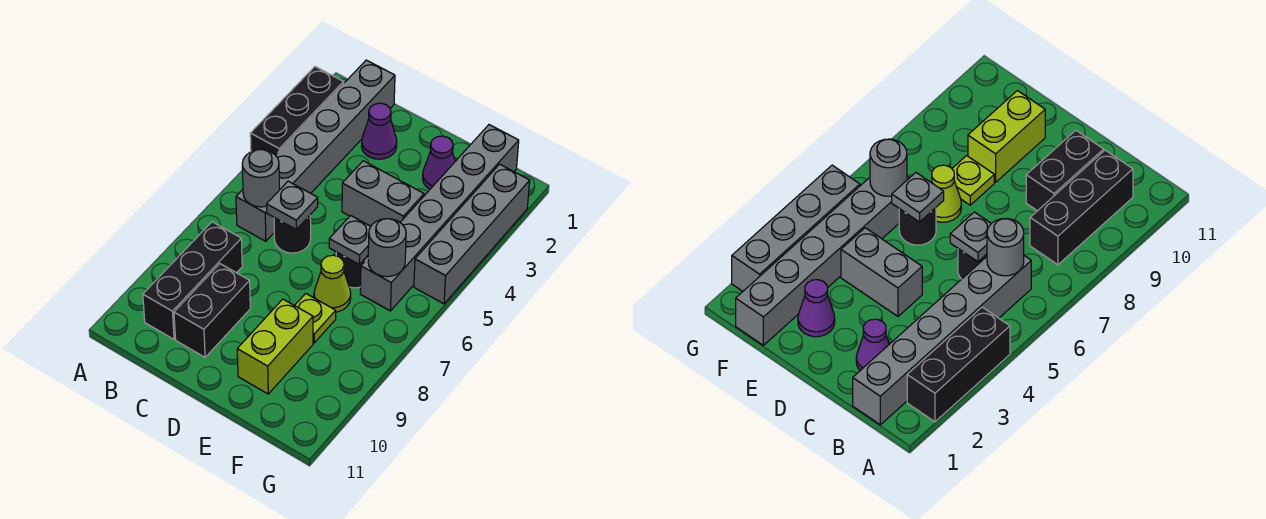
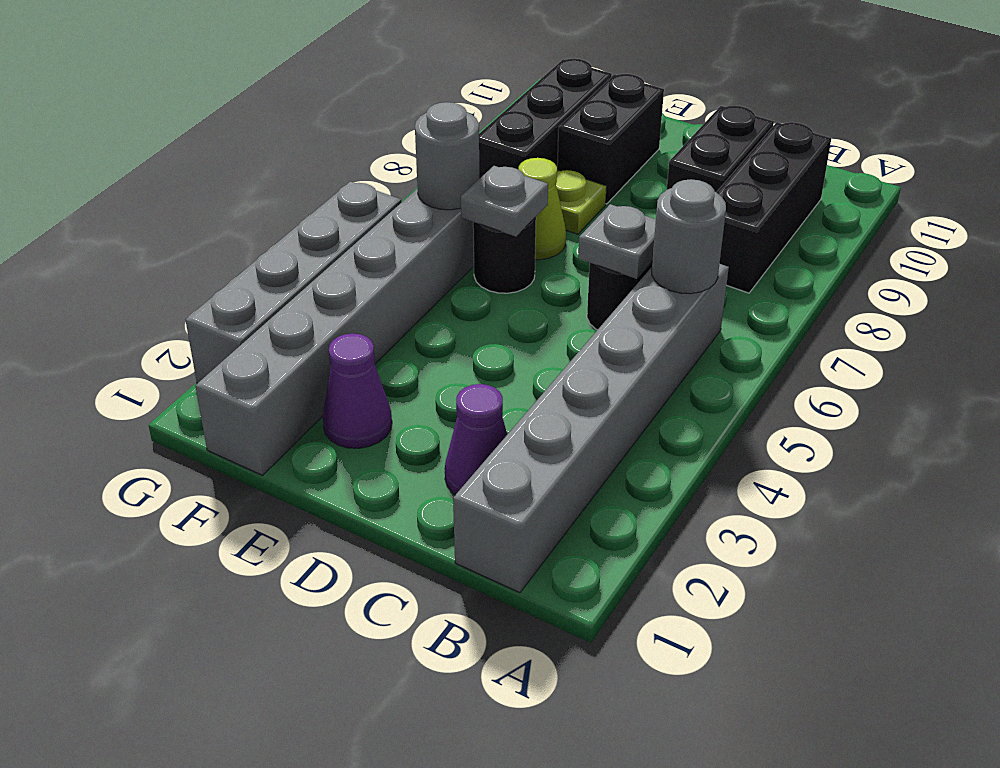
black brick A2:A4 level 1 -> black brick F8:F10 level 1
grey brick D4:E4 level 1 -> none
lime brick E9:E10 level 1 -> black brick E9:E10 level 1

